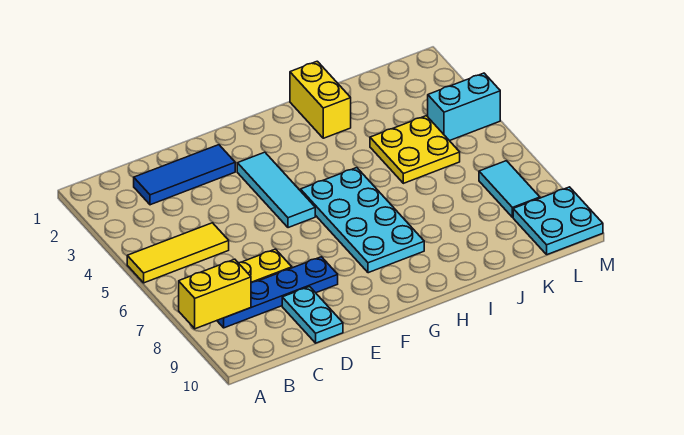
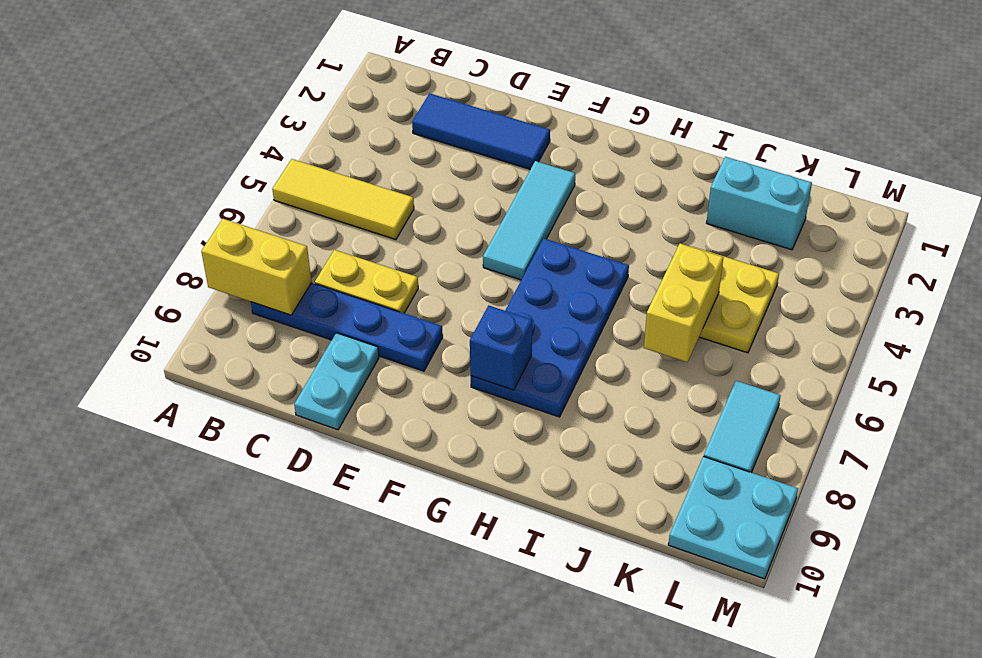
cyan plate G5:H8 level 1 -> blue plate G5:H8 level 1
none -> blue brick G8 level 2
yellow brick I1:I2 level 1 -> yellow brick J5:J6 level 2
cyan brick L4:M4 level 1 -> cyan brick J2:K2 level 1

